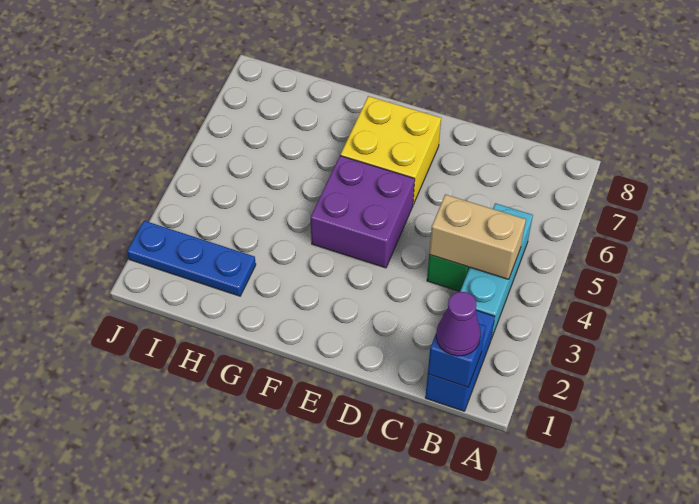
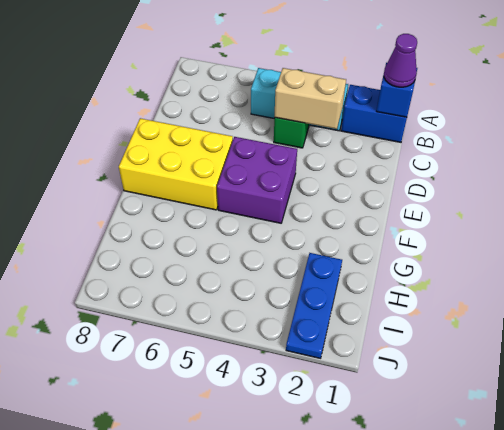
tan brick B4:C4 level 2 -> tan brick C3:C4 level 2
yellow brick E6:F7 level 1 -> yellow brick E6:F8 level 1

